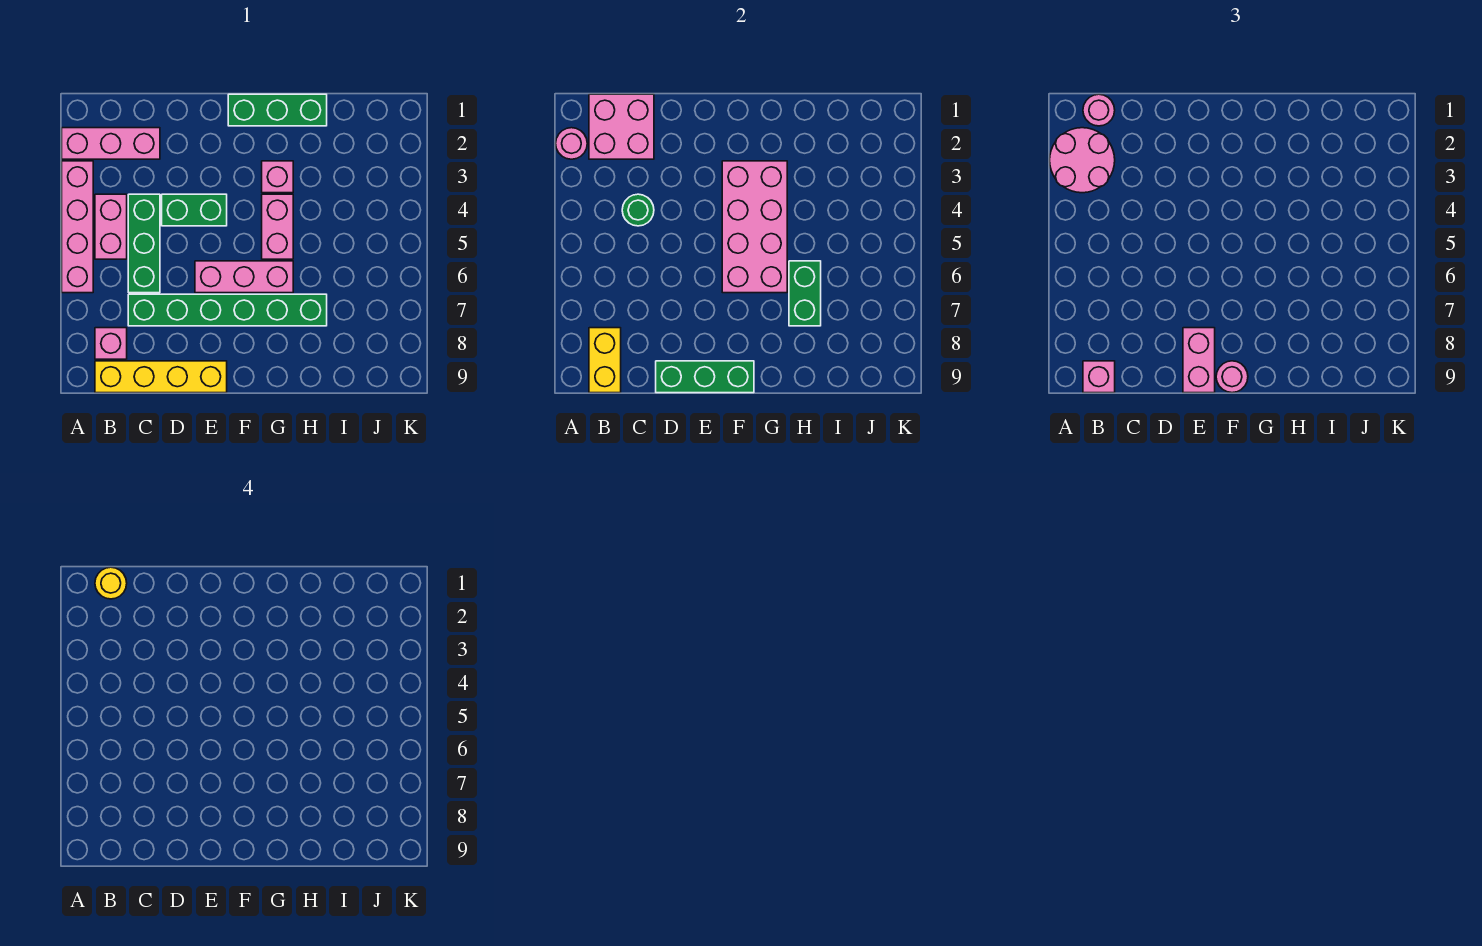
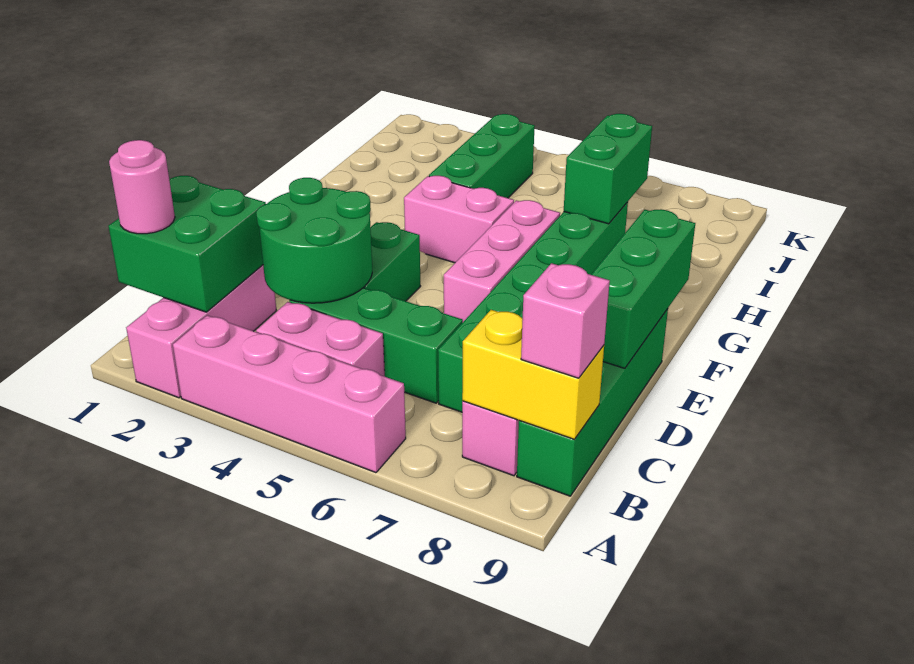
pink round brick A2 level 2 -> none
pink round brick A2:B3 level 3 -> none
pink brick B1:C2 level 2 -> green brick B1:C2 level 2
yellow round brick B1 level 4 -> none
yellow brick B9:E9 level 1 -> green brick B9:E9 level 1
green round brick C4 level 2 -> green round brick C3:D4 level 2
pink brick E8:E9 level 3 -> none
green brick F1:H1 level 1 -> green brick H4:J4 level 1
pink brick F3:G6 level 2 -> none
pink round brick F9 level 3 -> none
pink brick G3 level 1 -> none
green brick H6:H7 level 2 -> green brick H7:I7 level 2

